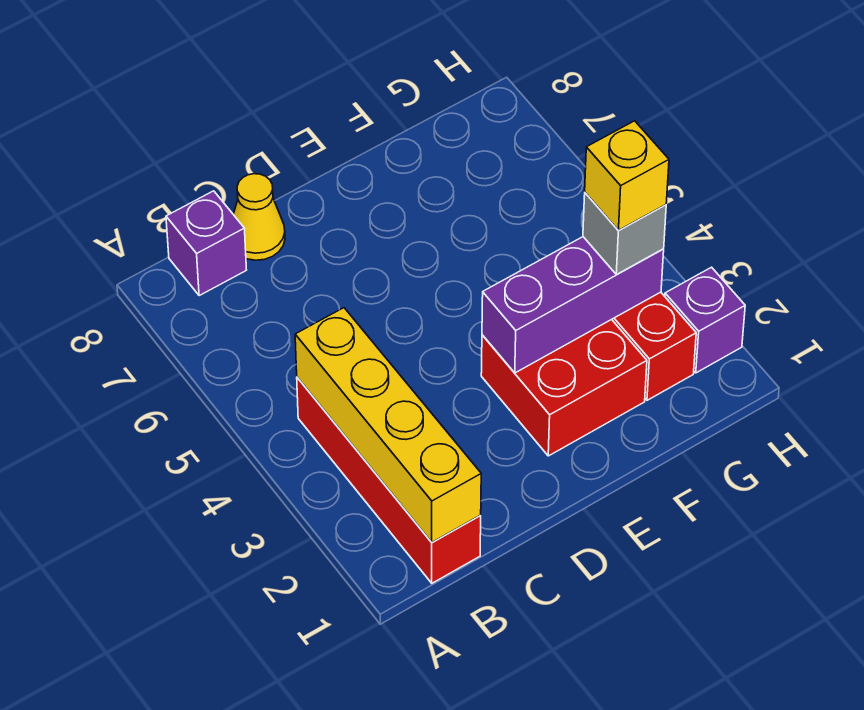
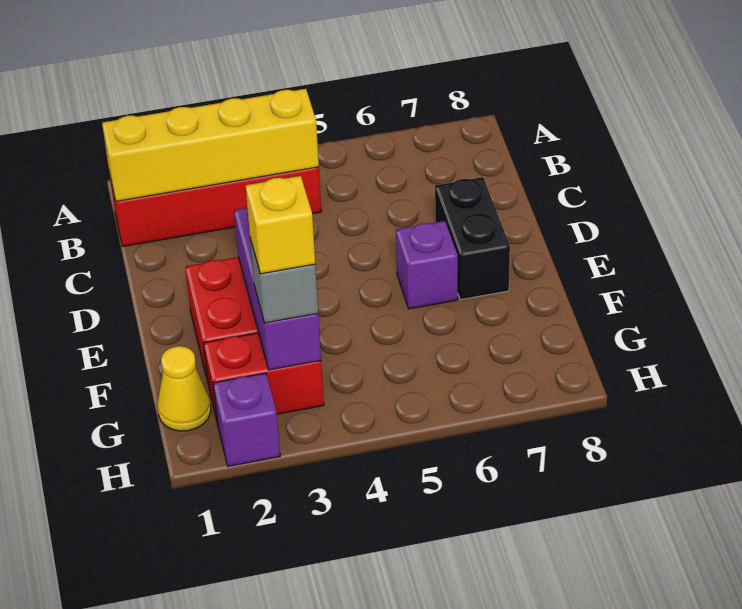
purple brick B8 level 1 -> purple brick E6 level 1
yellow cone C8 level 1 -> yellow cone G1 level 1
none -> black brick D7:E7 level 1

